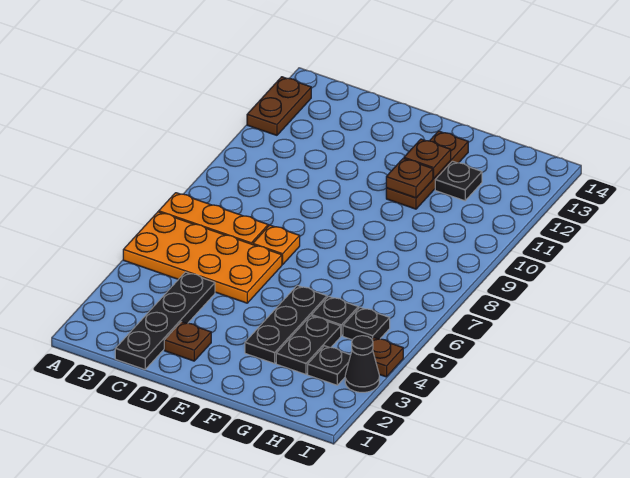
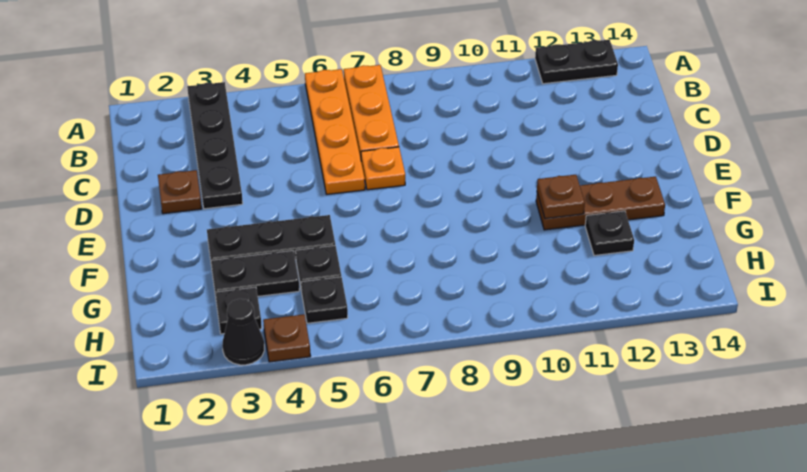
orange plate A5:D6 level 1 -> orange plate A6:D6 level 1
brown plate A12:A13 level 1 -> black plate A12:A13 level 1
black plate C1:C4 level 1 -> black plate A3:D3 level 1
brown plate F12 level 2 -> none

